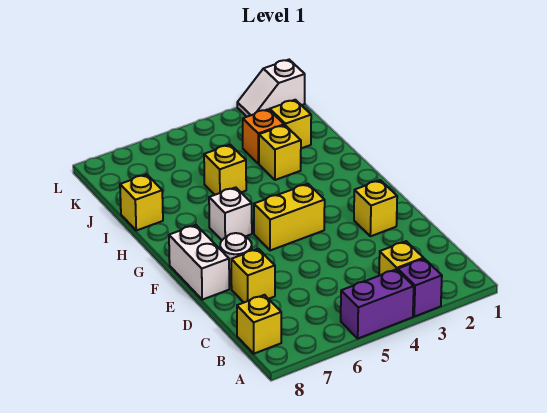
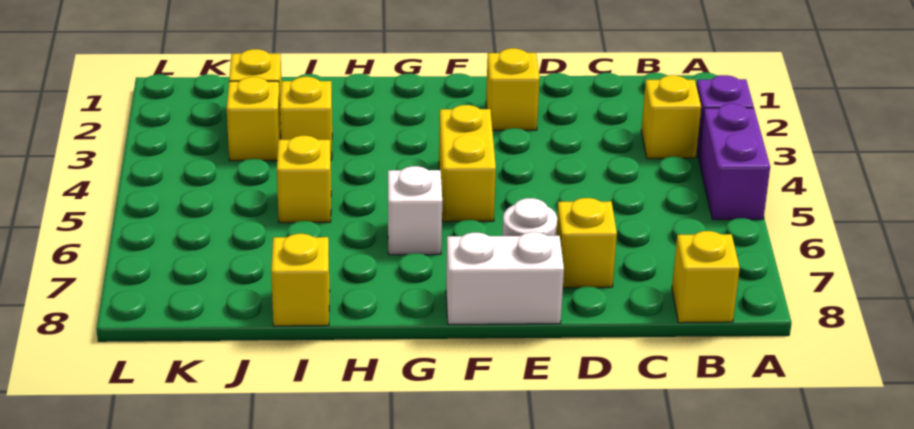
orange brick J3 level 1 -> yellow brick J3 level 1
white slope L1:L2 level 1 top 1 -> none

